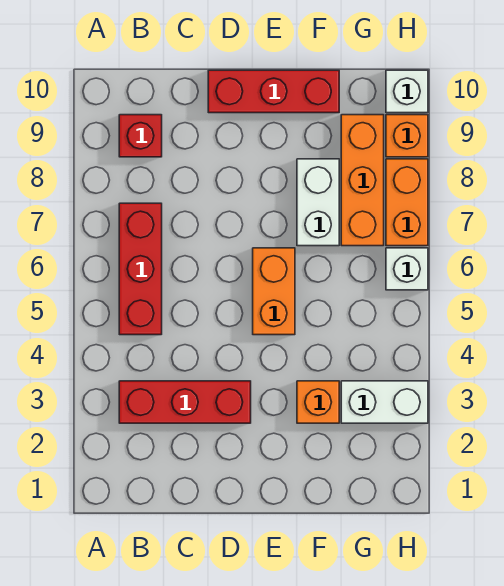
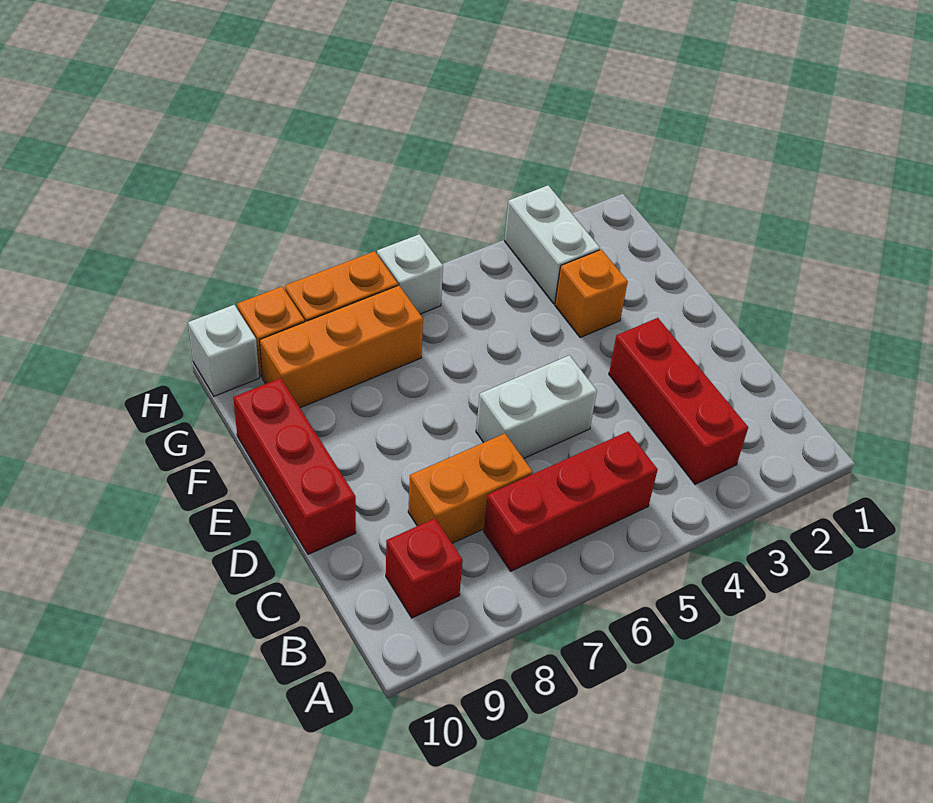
orange brick E5:E6 level 1 -> orange brick C7:C8 level 1
white brick F7:F8 level 1 -> white brick D5:D6 level 1

